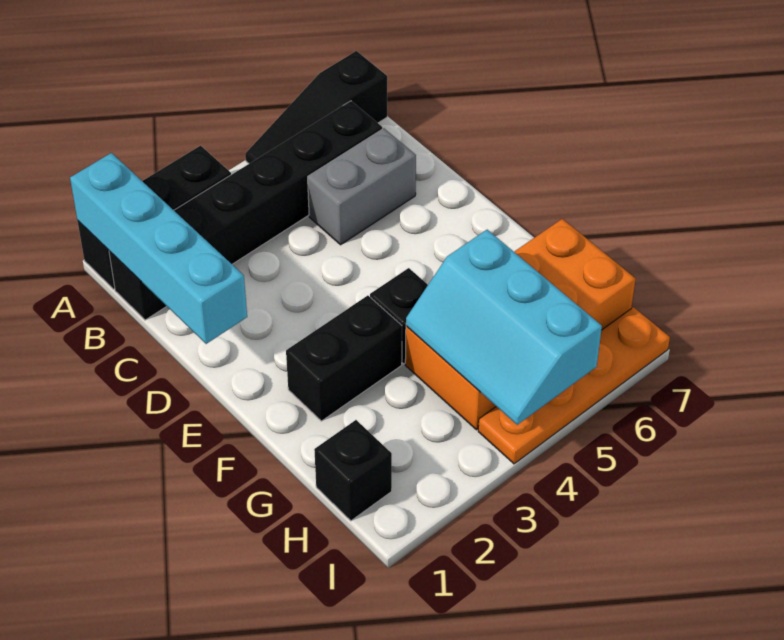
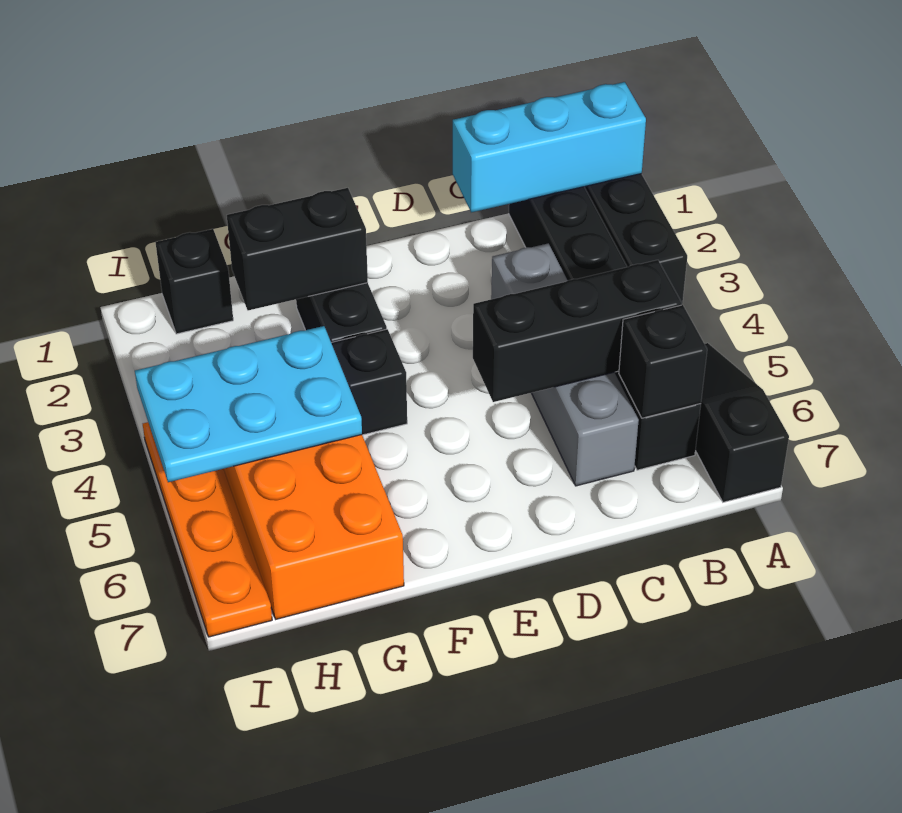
cyan brick A1:D1 level 2 -> cyan brick A1:C1 level 2
none -> black brick B5:D5 level 2
none -> black brick B6 level 2
grey brick C5:C6 level 1 -> grey brick C3:C6 level 1
none -> black brick F2:G2 level 2
cyan slope G4:I5 level 2 top 5 -> cyan plate G4:I5 level 2

